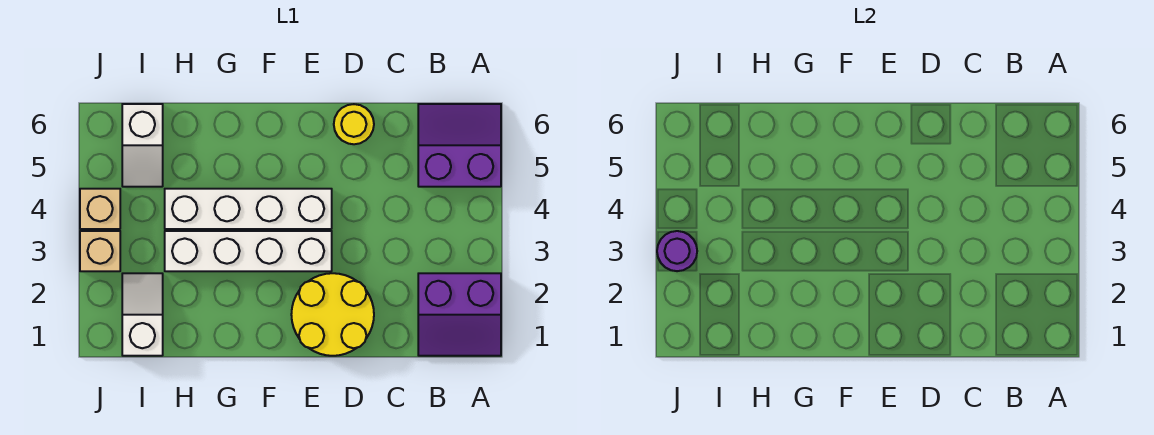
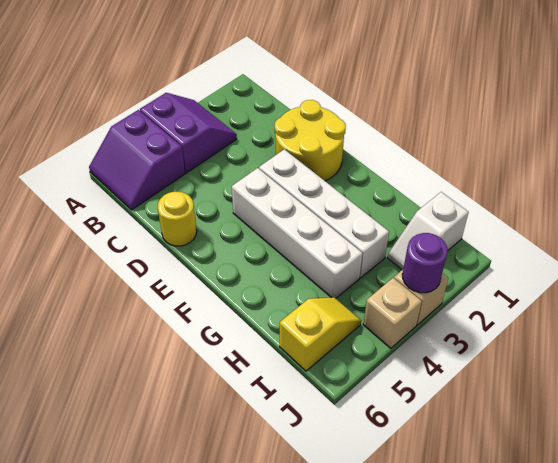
purple slope A1:B2 level 1 top 2 -> purple slope A3:B4 level 1 top 4
white slope I5:I6 level 1 top 6 -> yellow slope I5:I6 level 1 top 6

